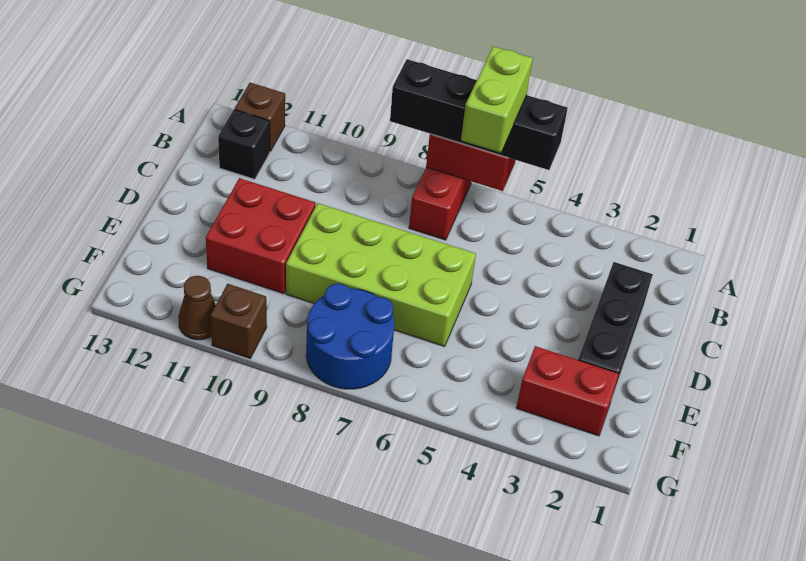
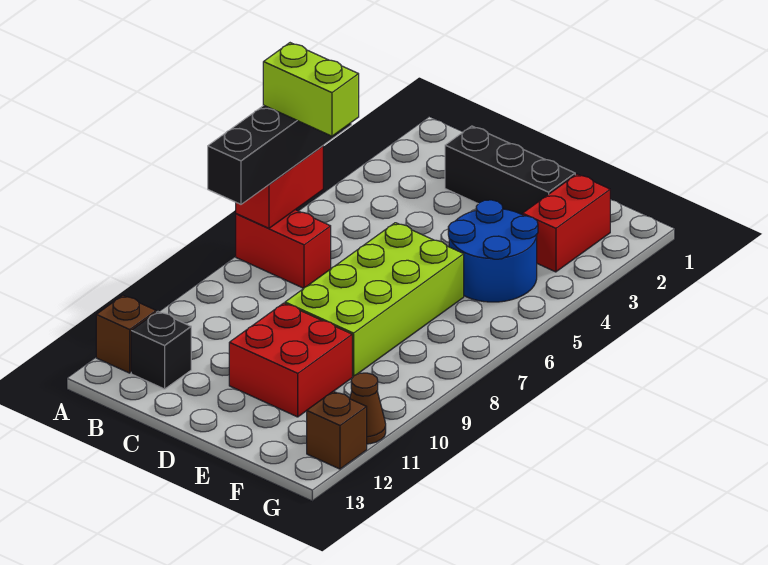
blue round brick F7:G8 level 1 -> blue round brick E4:F5 level 1
brown brick G10 level 1 -> brown brick G12 level 1

